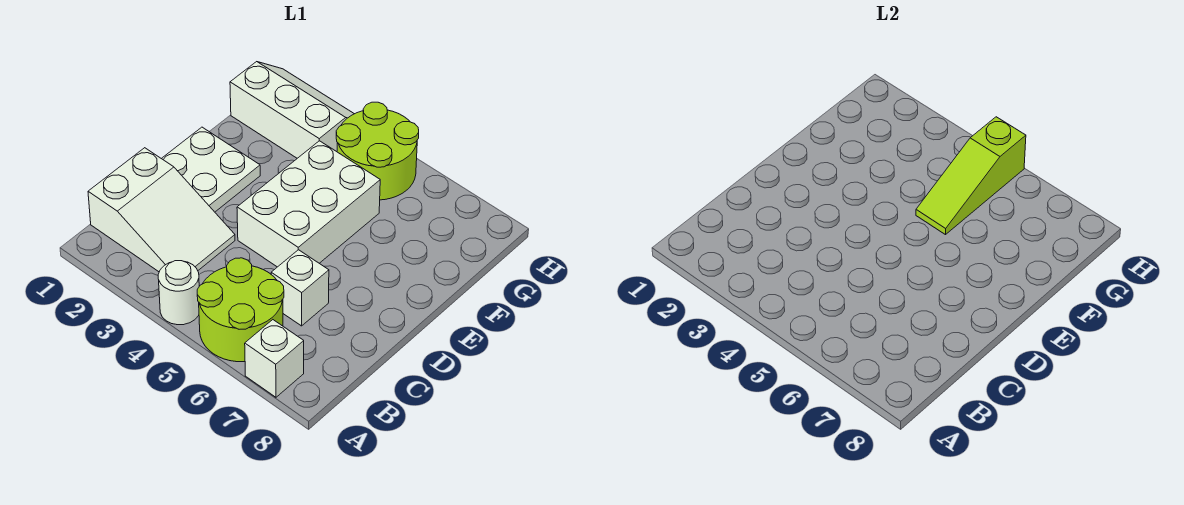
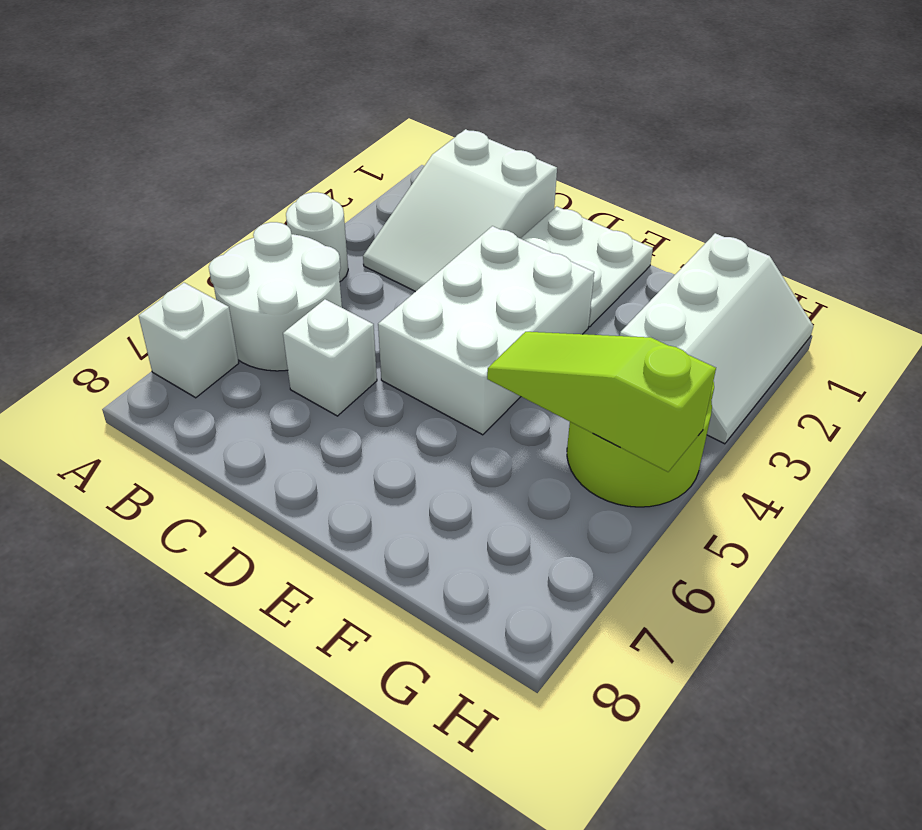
lime round brick A5:B6 level 1 -> white round brick A5:B6 level 1
white brick D4:F5 level 1 -> white brick D3:E5 level 1

